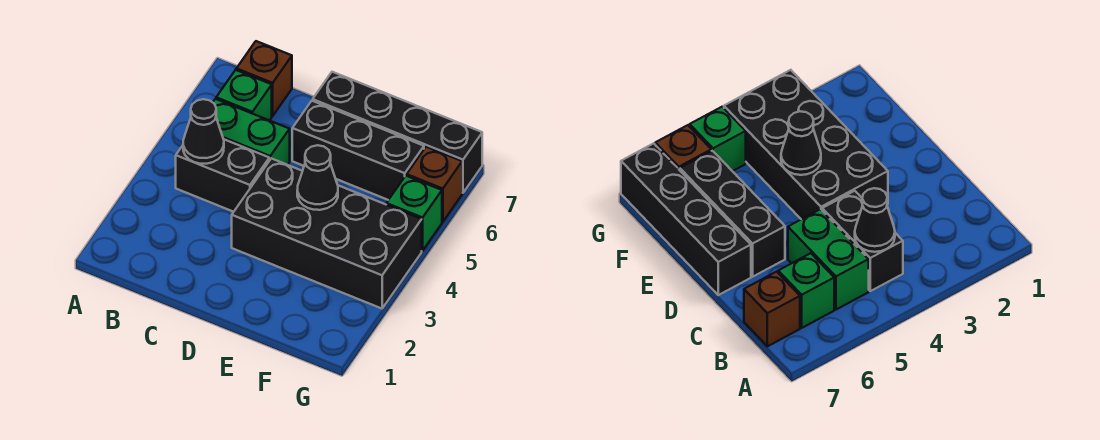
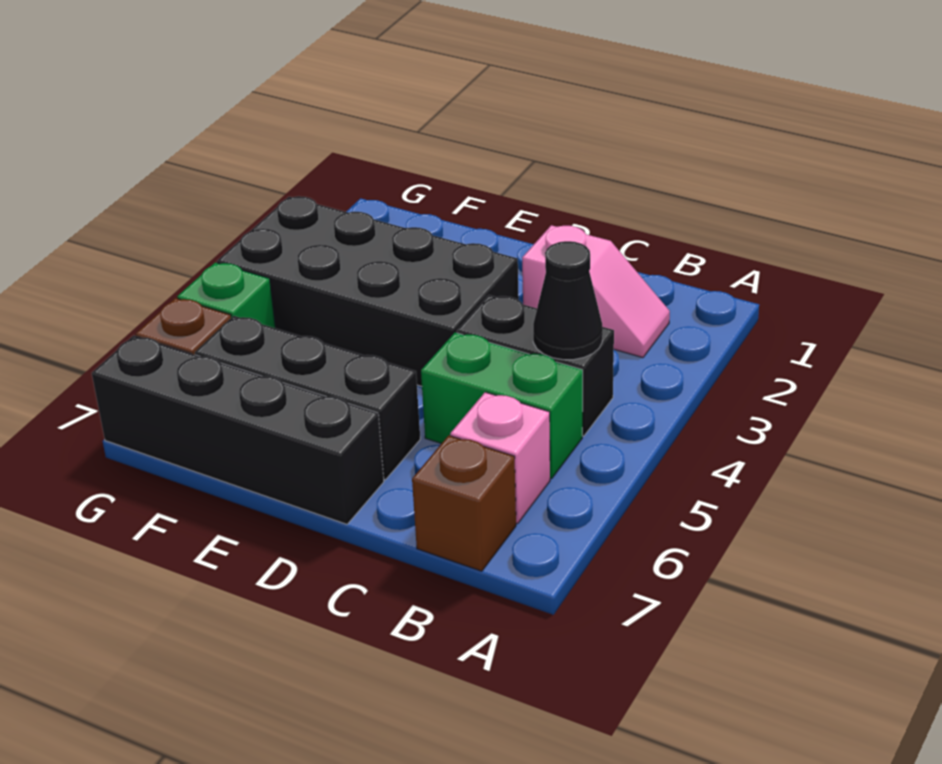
none -> pink slope B2:C2 level 1 top C
green brick B6 level 1 -> pink brick B6 level 1
black cone E4 level 2 -> none

